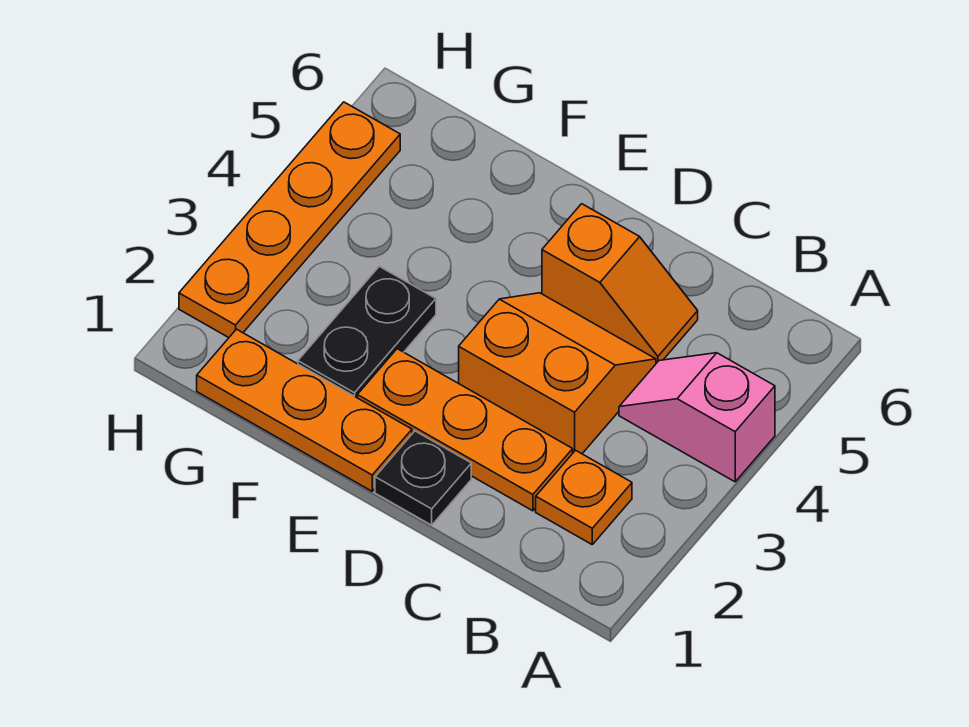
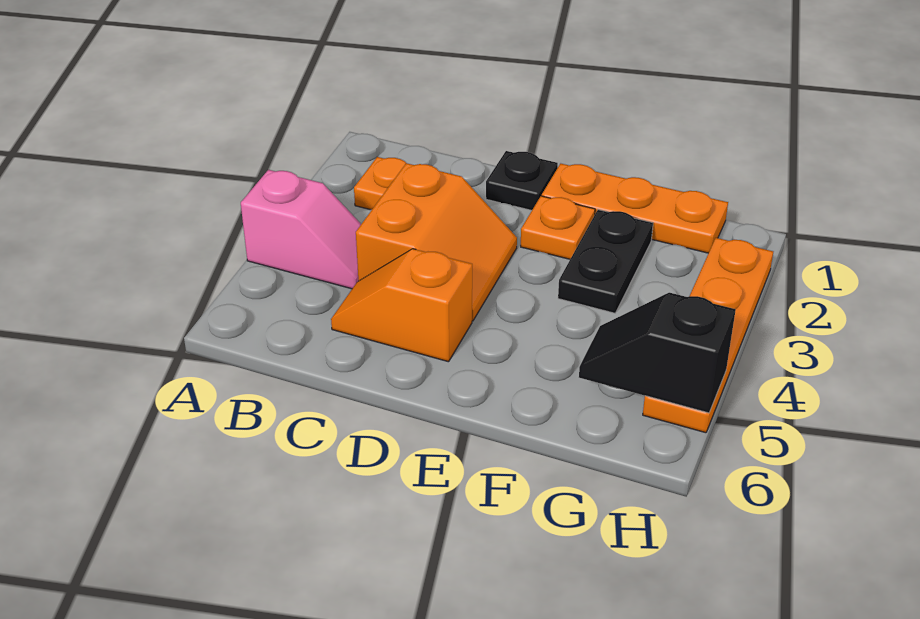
orange plate C2:E2 level 1 -> orange plate E2 level 1
orange slope C3:D4 level 1 top 3 -> orange slope C3:D4 level 1 top C
none -> black slope G5:H5 level 2 top H

